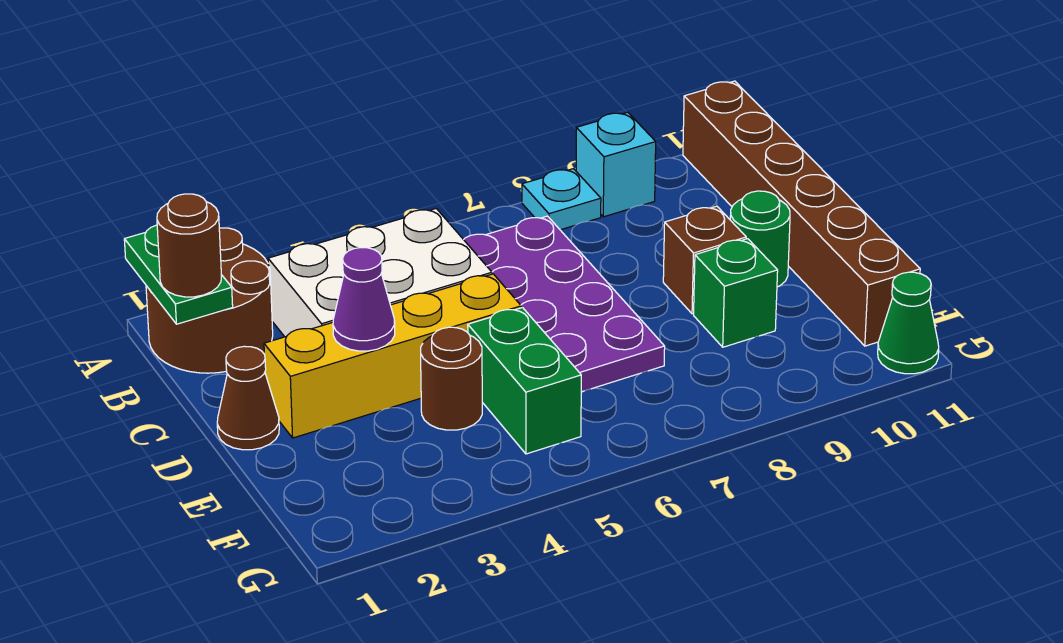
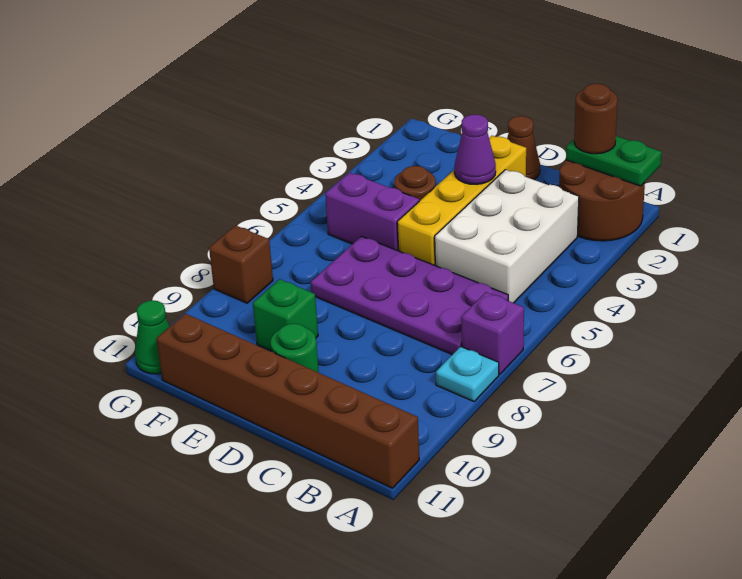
none -> purple brick A7 level 1
cyan brick A9 level 1 -> none
brown brick D9 level 1 -> brown brick G8 level 1
green brick E5:F5 level 1 -> purple brick E5:F5 level 1

